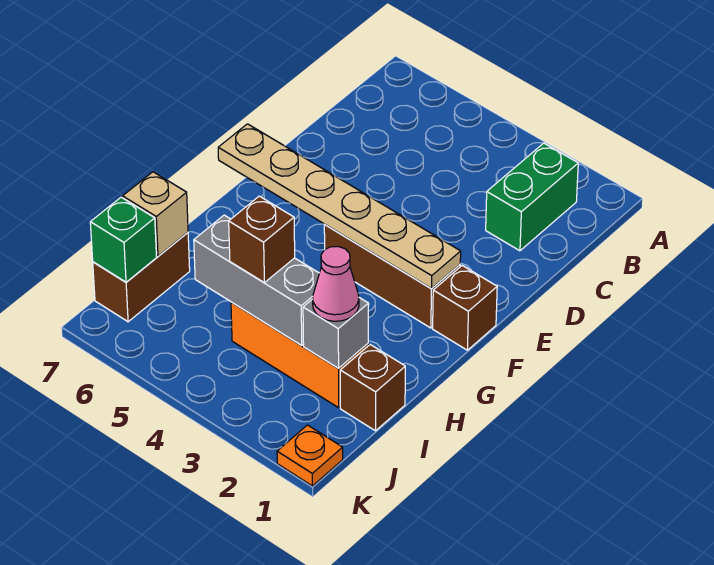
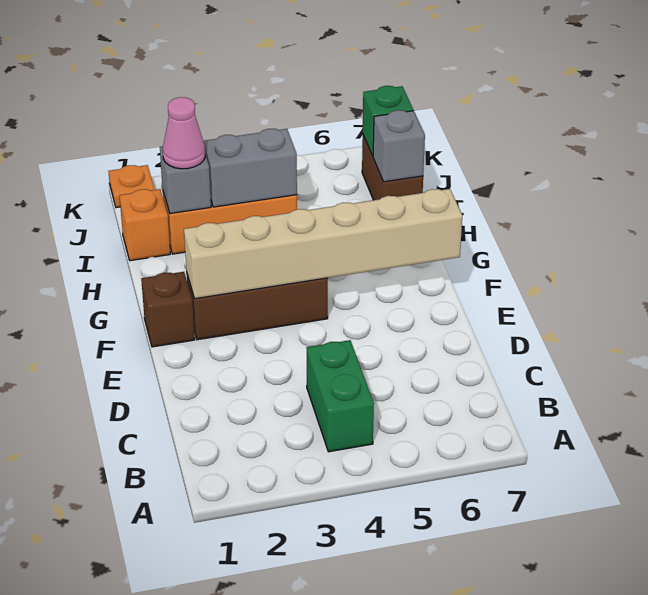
green brick B2:C2 level 1 -> green brick B4:C4 level 1
tan plate F2:F7 level 2 -> tan brick F2:F7 level 2
brown brick I1 level 1 -> orange brick I1 level 1
grey brick I3:I5 level 2 -> grey brick I3:I4 level 2
brown brick I4 level 3 -> none
tan brick I7 level 2 -> grey brick I7 level 2

